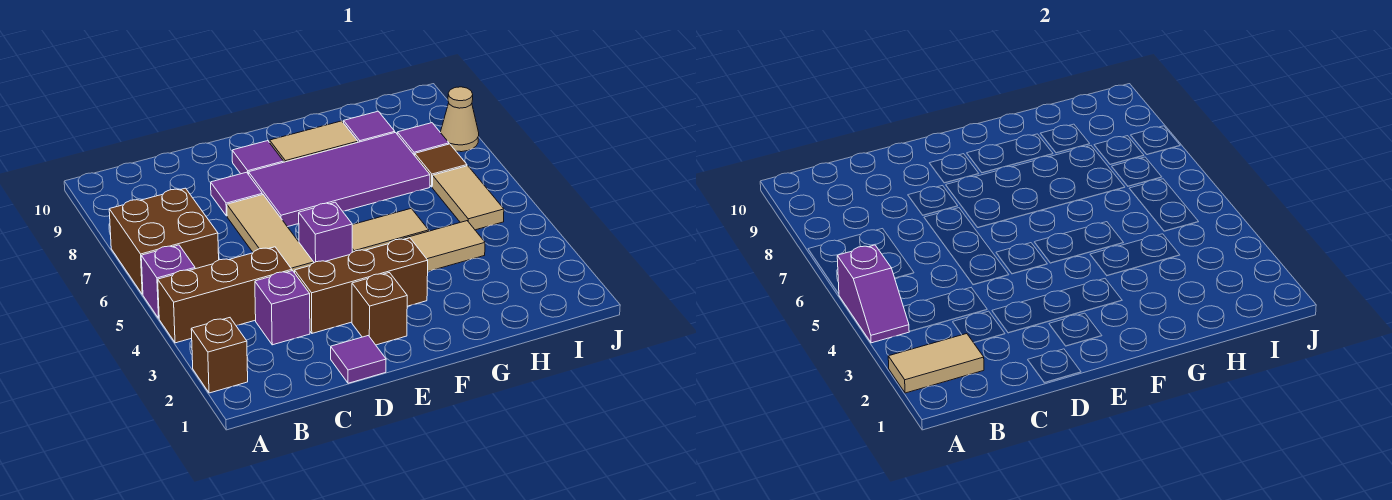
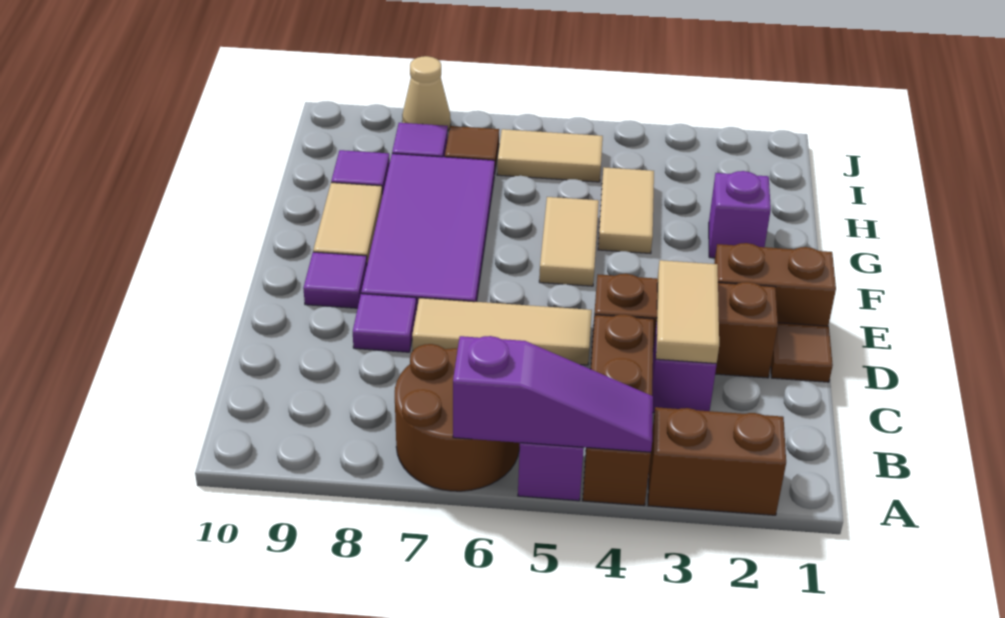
brown brick A2 level 1 -> brown brick A2:A3 level 1
tan tile A2:B2 level 2 -> tan tile C3:D3 level 2
purple slope A4:A5 level 2 top 5 -> purple slope A4:A6 level 2 top 6
brown brick A6:B7 level 1 -> brown round brick A6:B7 level 1
purple tile D1 level 1 -> brown tile D1 level 1
brown brick D3:F3 level 1 -> brown brick D2:D4 level 1
brown brick E2 level 1 -> brown brick E1:E2 level 1
purple brick E5 level 1 -> purple brick G2 level 1

